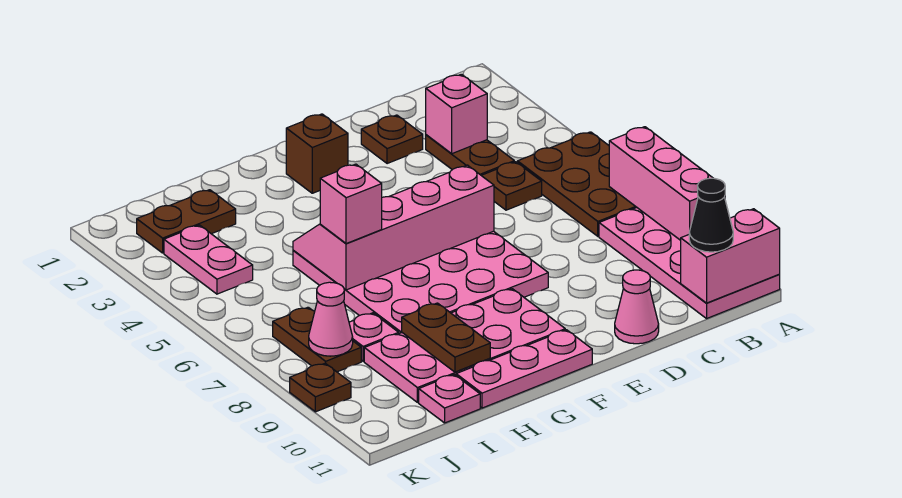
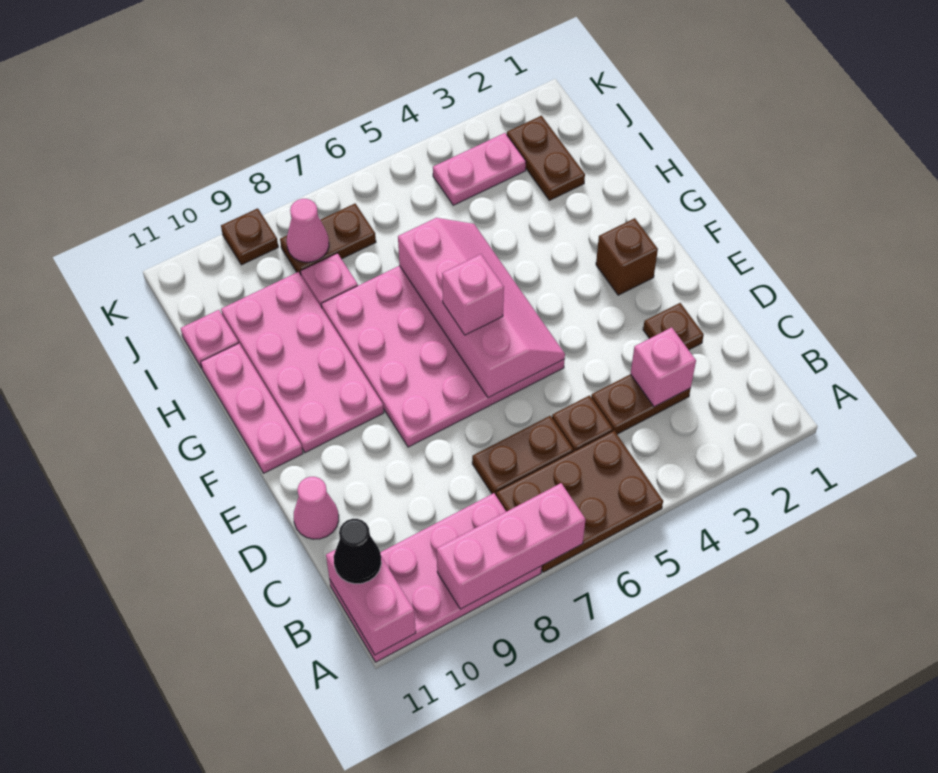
pink brick H6 level 3 -> pink brick F6 level 3
brown plate H9:H10 level 2 -> brown plate C6:C7 level 1

